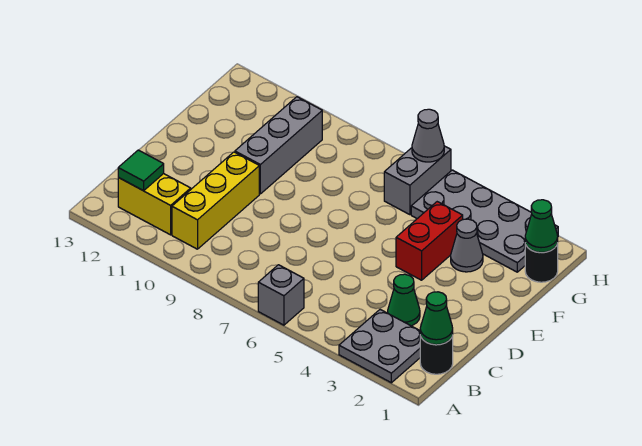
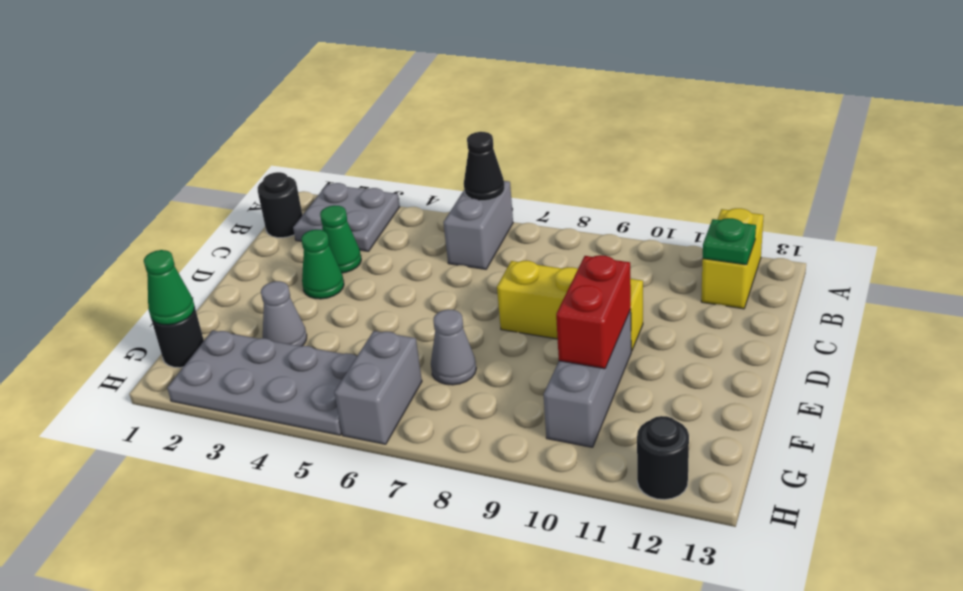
grey brick A6 level 1 -> grey brick A6:B6 level 1
none -> black cone A6 level 2
green cone B1 level 2 -> green cone D3 level 1
yellow brick B10:D10 level 1 -> yellow brick D8:D10 level 1
yellow brick B11:B12 level 1 -> yellow brick A12:B12 level 1
green tile B12 level 2 -> green plate B12 level 2
red brick E4:F4 level 1 -> red brick E10:F10 level 2
grey cone H6 level 2 -> grey cone F7 level 1
none -> black round brick H12 level 1

